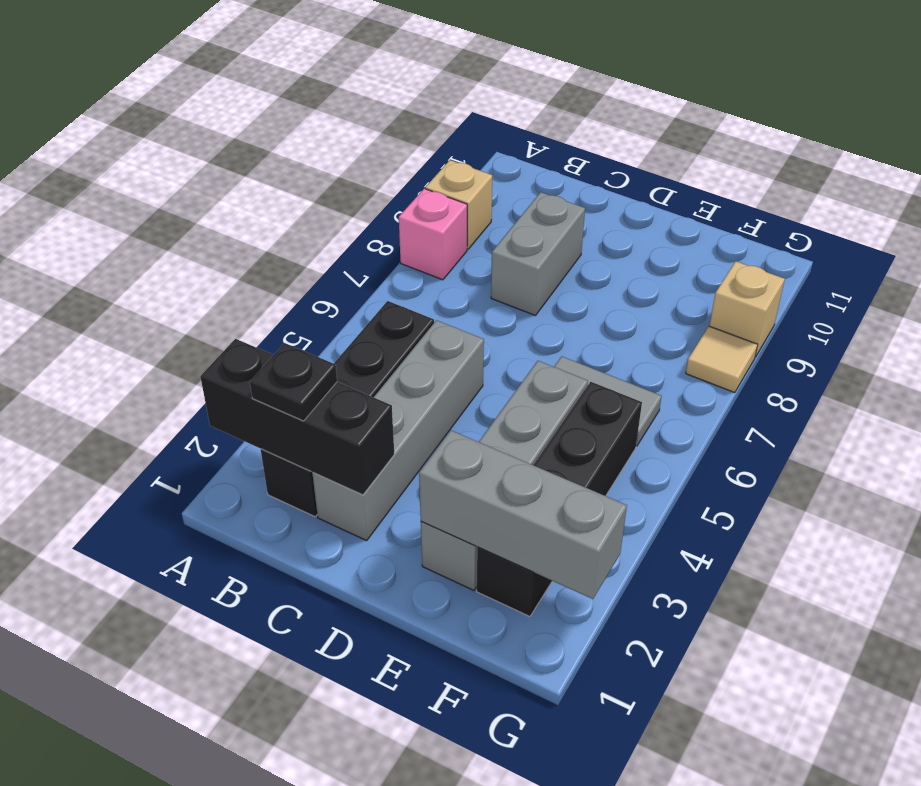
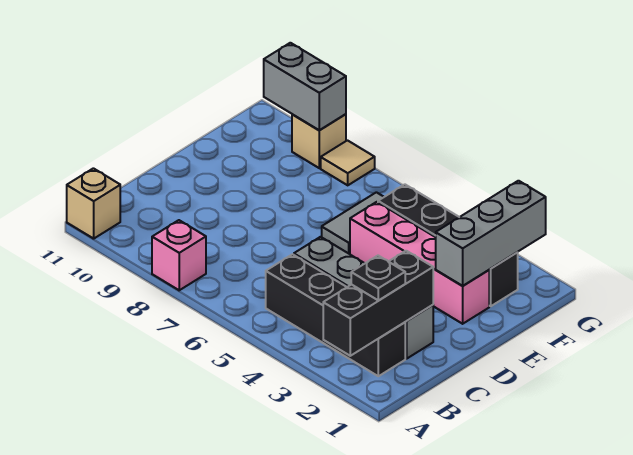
tan brick A9 level 1 -> tan brick A11 level 1
grey brick C8:C9 level 1 -> grey brick G9:G10 level 2
grey brick E2:E5 level 1 -> pink brick E2:E5 level 1

